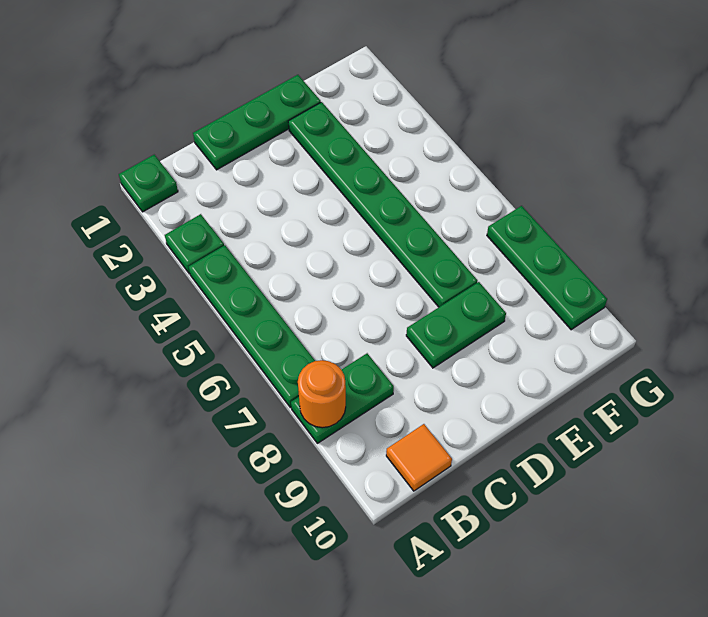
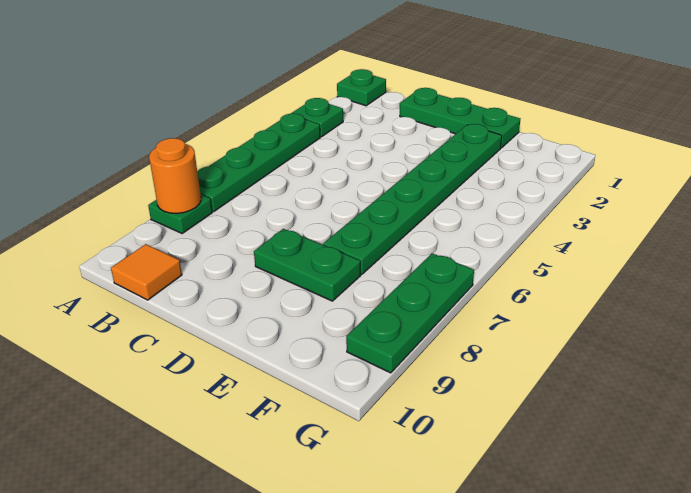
green plate A8:B8 level 1 -> green plate A8 level 1

